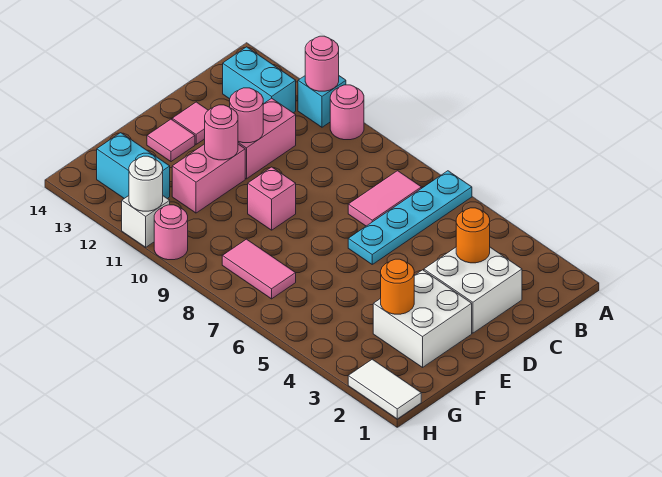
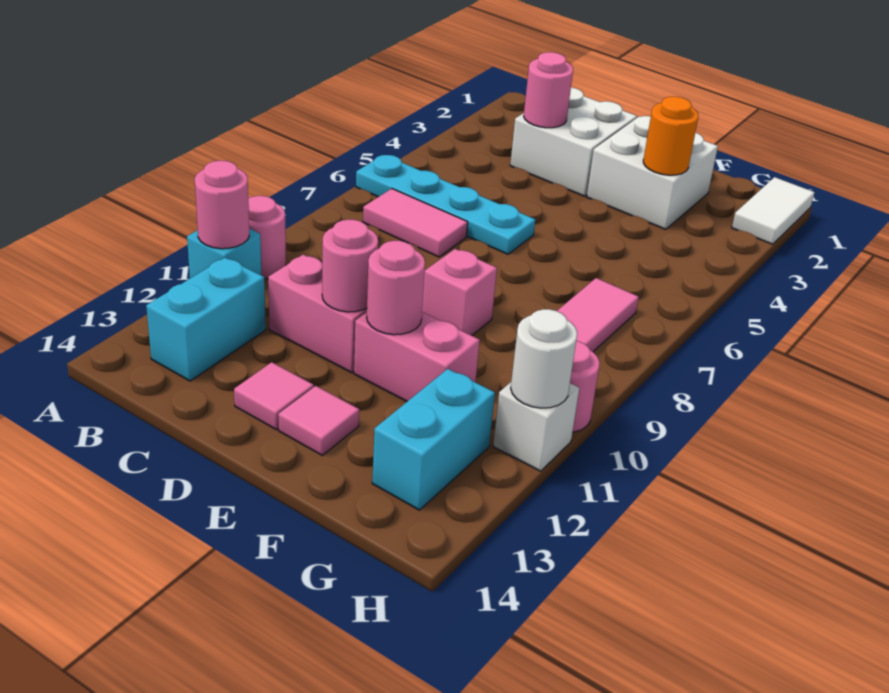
orange round brick C3 level 2 -> pink round brick C3 level 2

